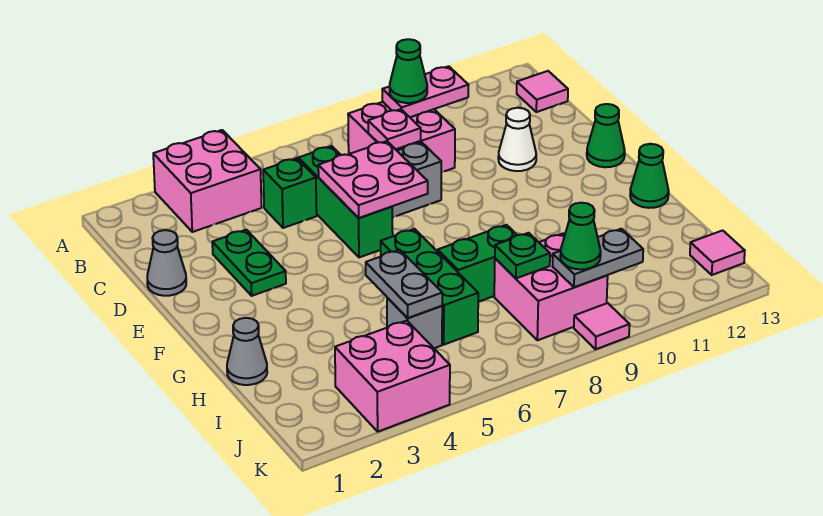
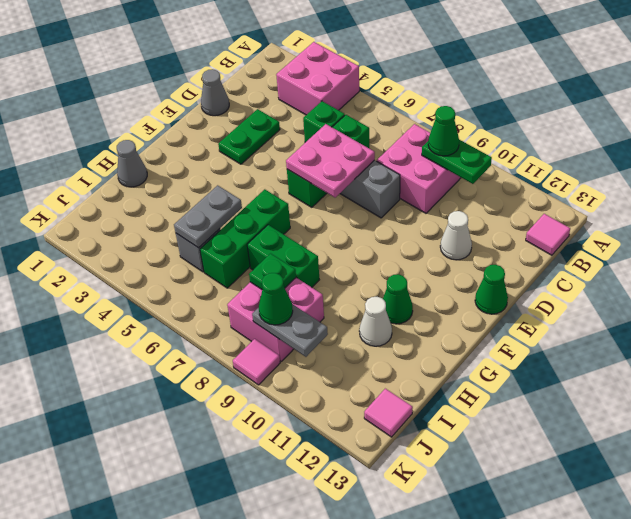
pink plate B9:B10 level 2 -> green plate B9:B10 level 2
pink plate C8 level 2 -> none
green cone G13 level 1 -> green cone G11 level 1
none -> white cone H11 level 1
pink brick J3:K4 level 1 -> none

